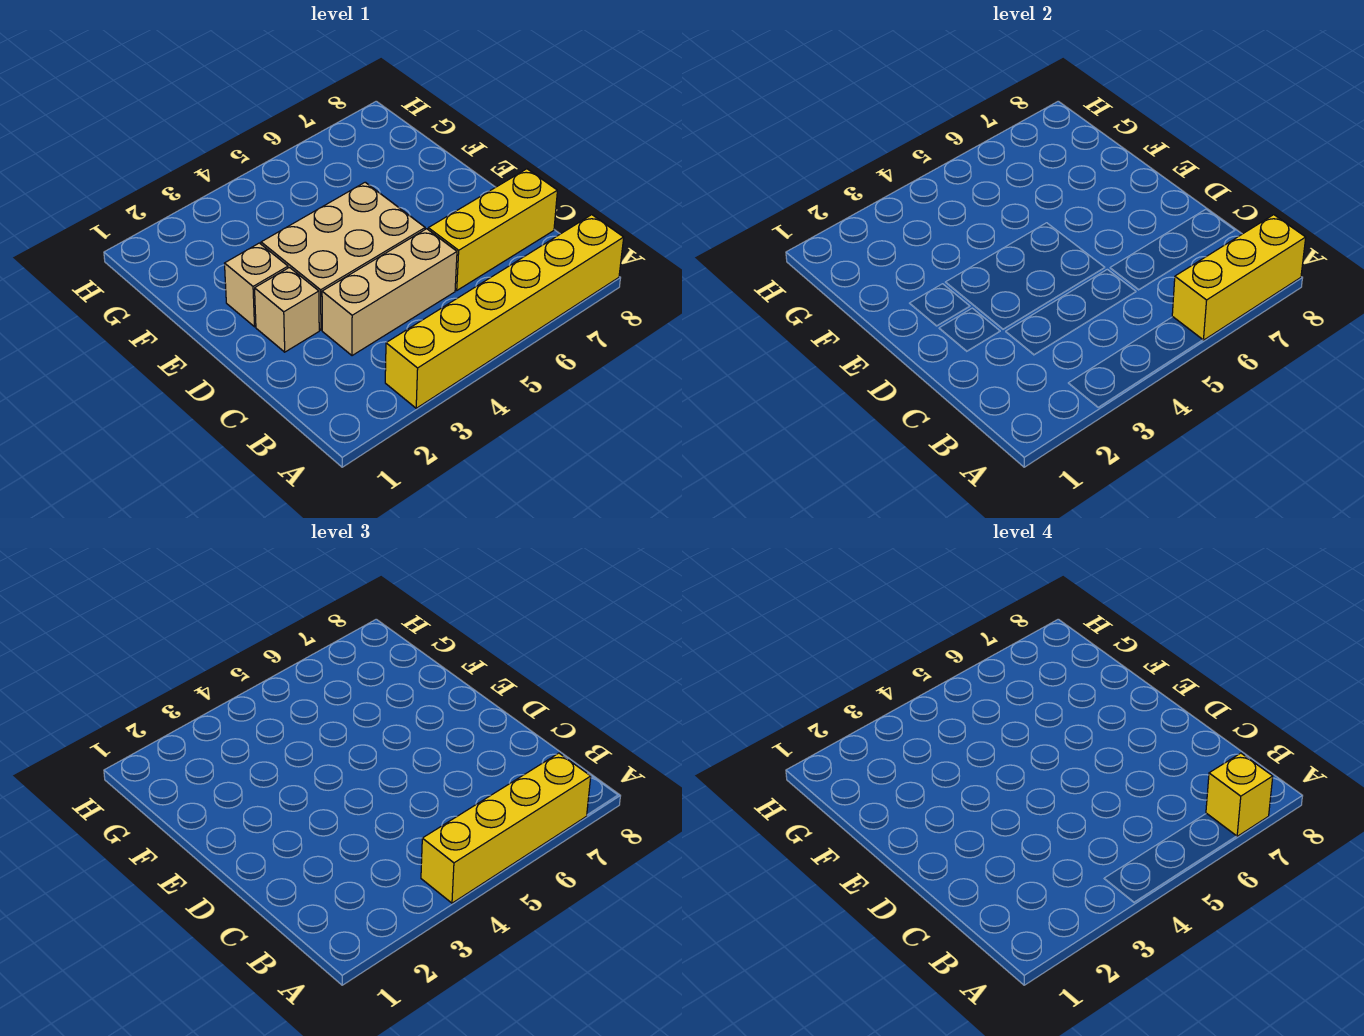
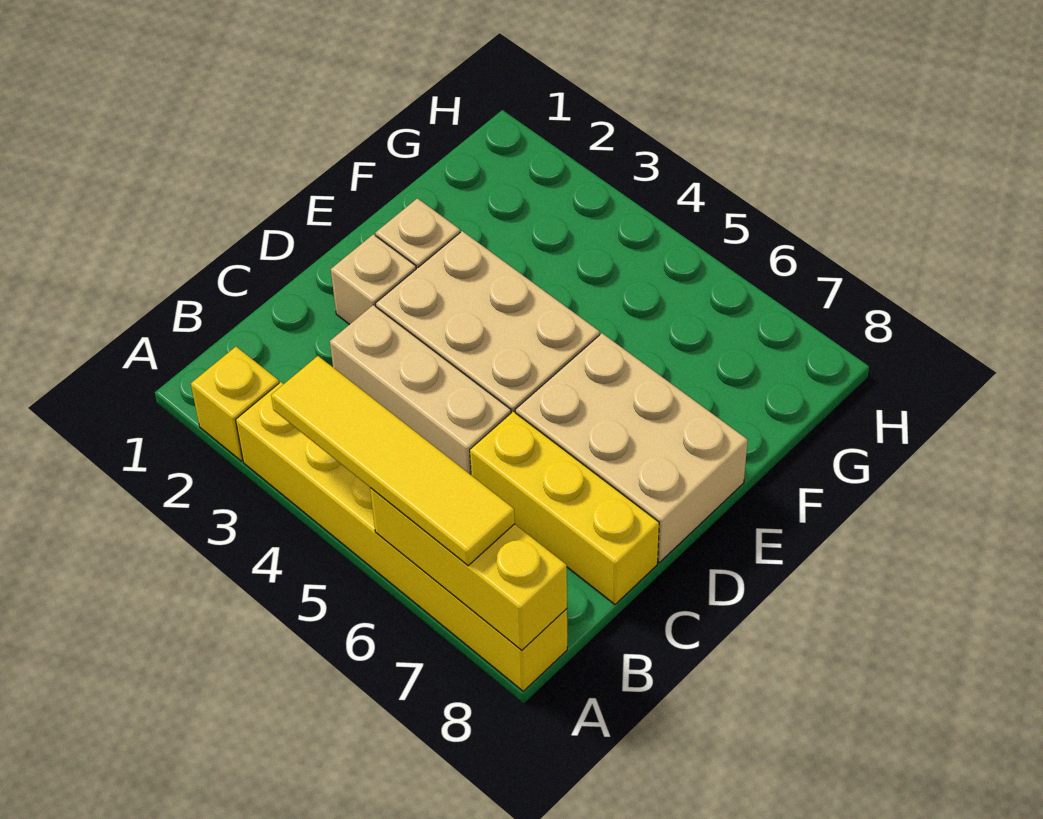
yellow brick A4:A7 level 3 -> yellow tile A4:A7 level 3
yellow brick A7 level 4 -> yellow brick A2 level 1
none -> tan brick D6:E8 level 1

